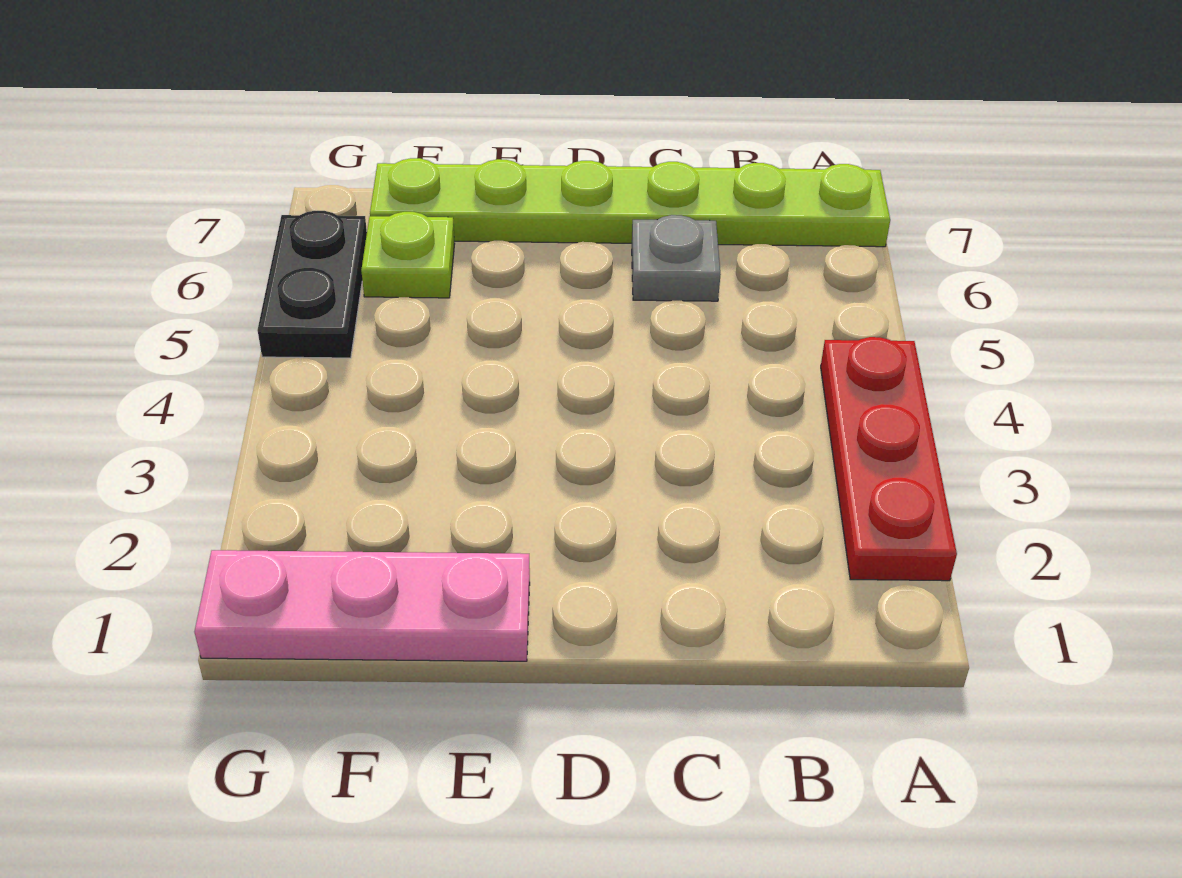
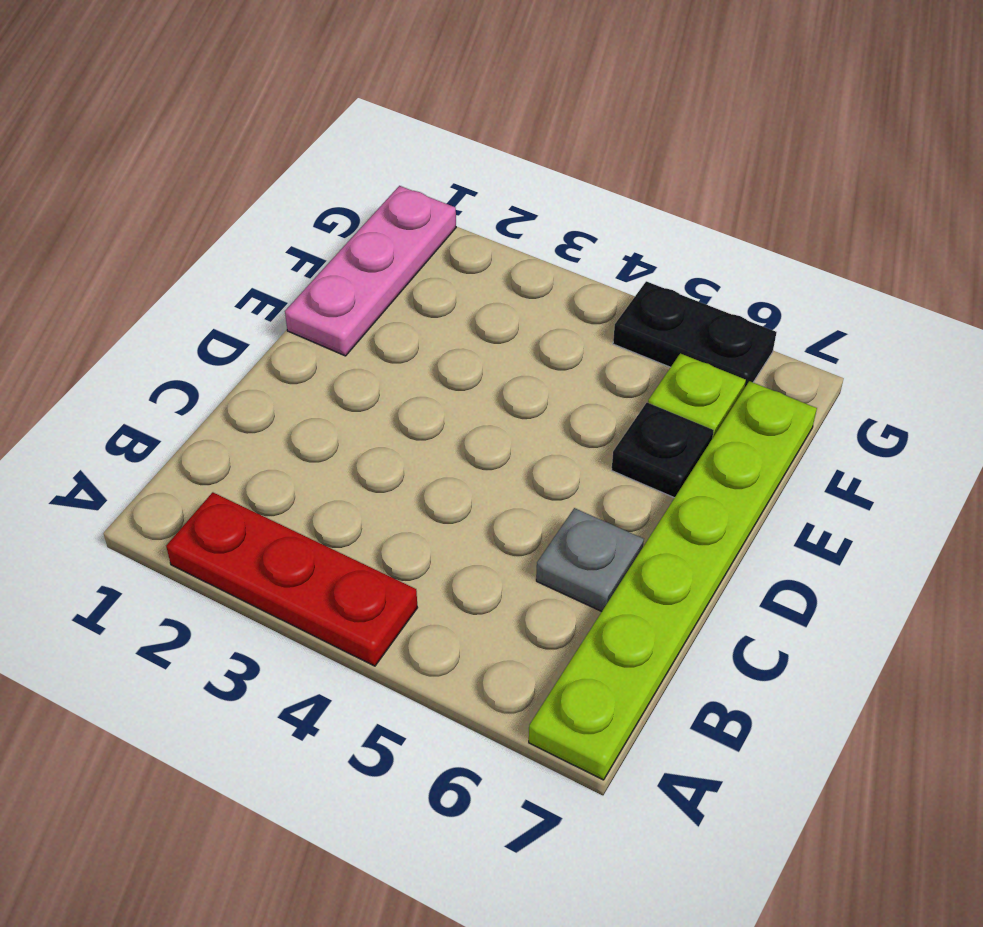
none -> black plate E6 level 1

